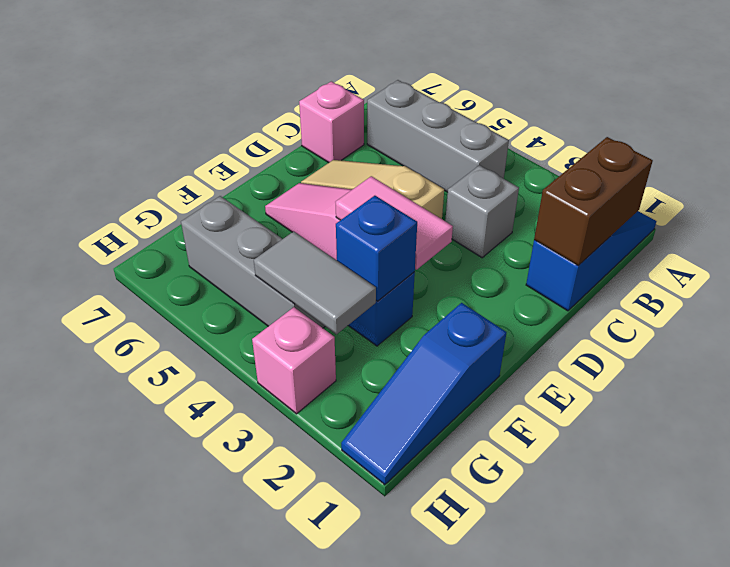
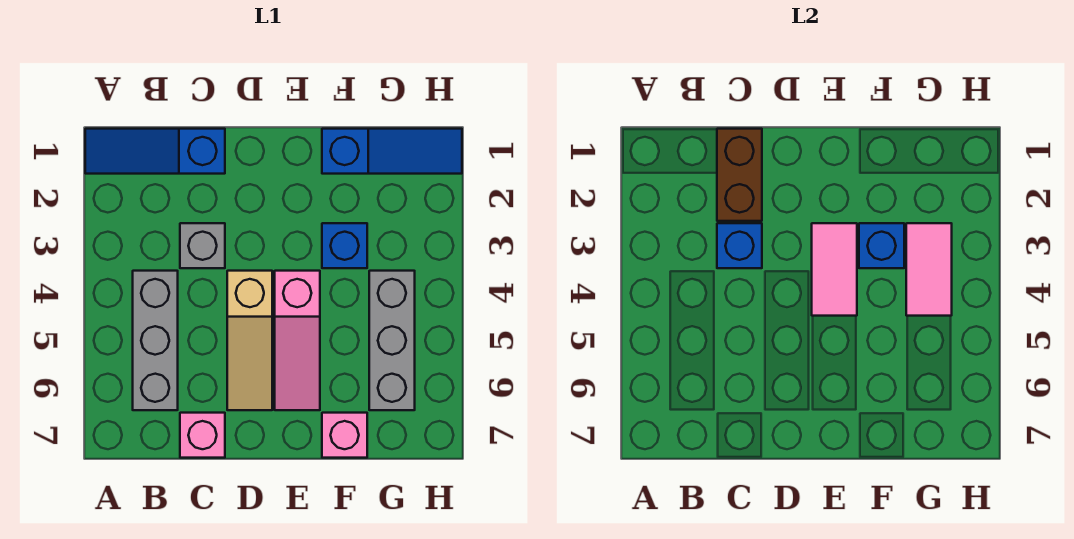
brown brick B1:C1 level 2 -> brown brick C1:C2 level 2
none -> blue brick C3 level 2
grey tile G3:G4 level 2 -> pink tile G3:G4 level 2
pink brick H3 level 1 -> pink brick F7 level 1

